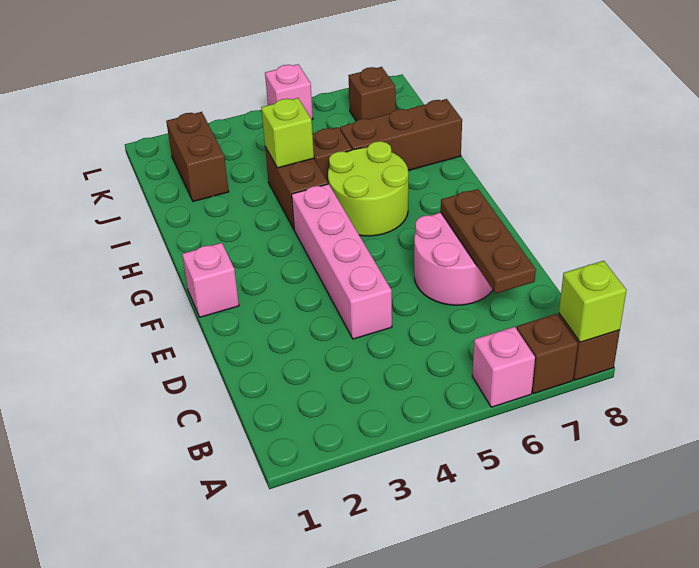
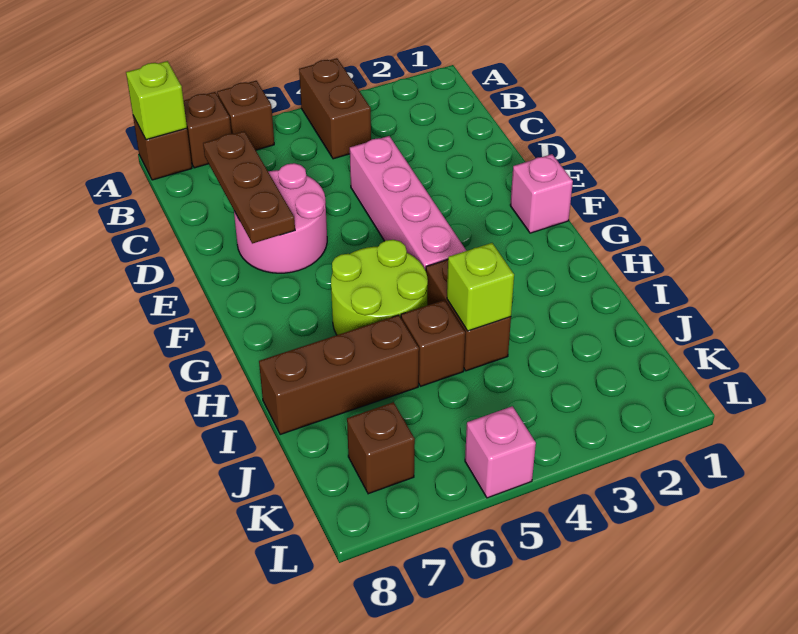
pink brick A6 level 1 -> brown brick A6 level 1
brown brick J2:K2 level 1 -> brown brick A4:B4 level 1

